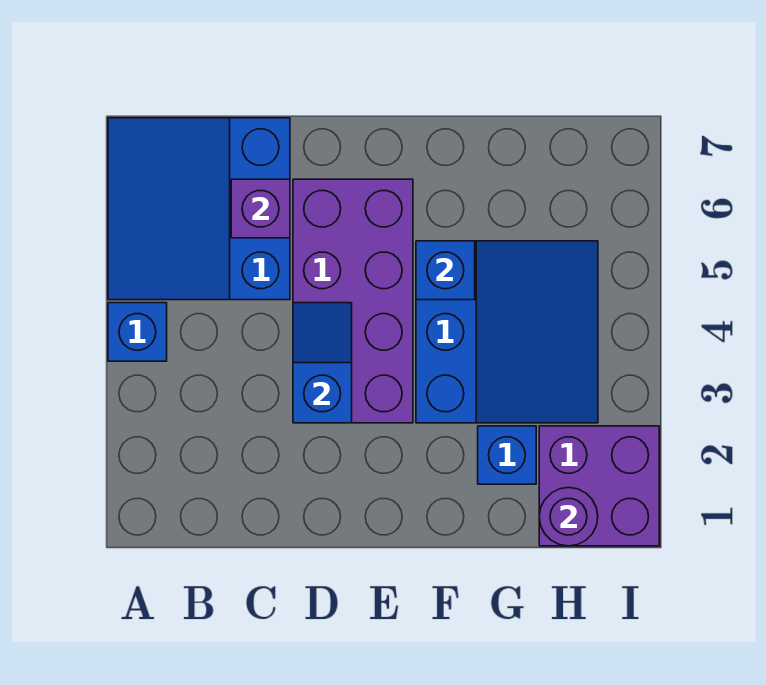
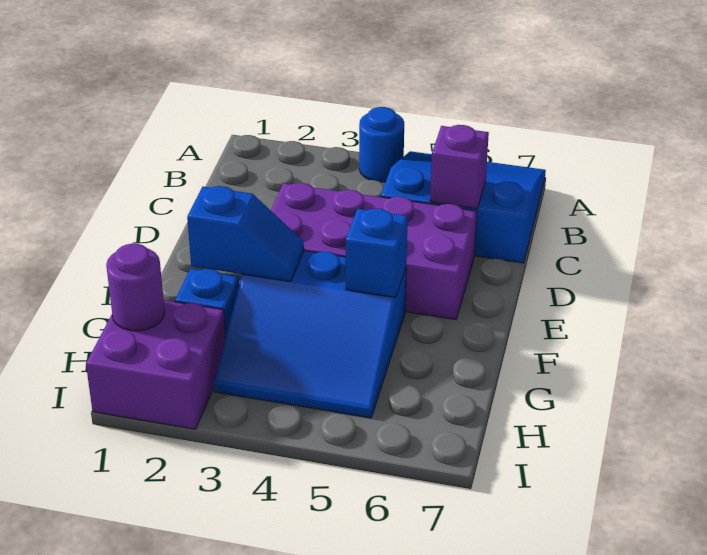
blue brick A4 level 1 -> blue round brick A4 level 1
blue slope D3:D4 level 2 top 3 -> blue slope F2:F3 level 2 top 2

